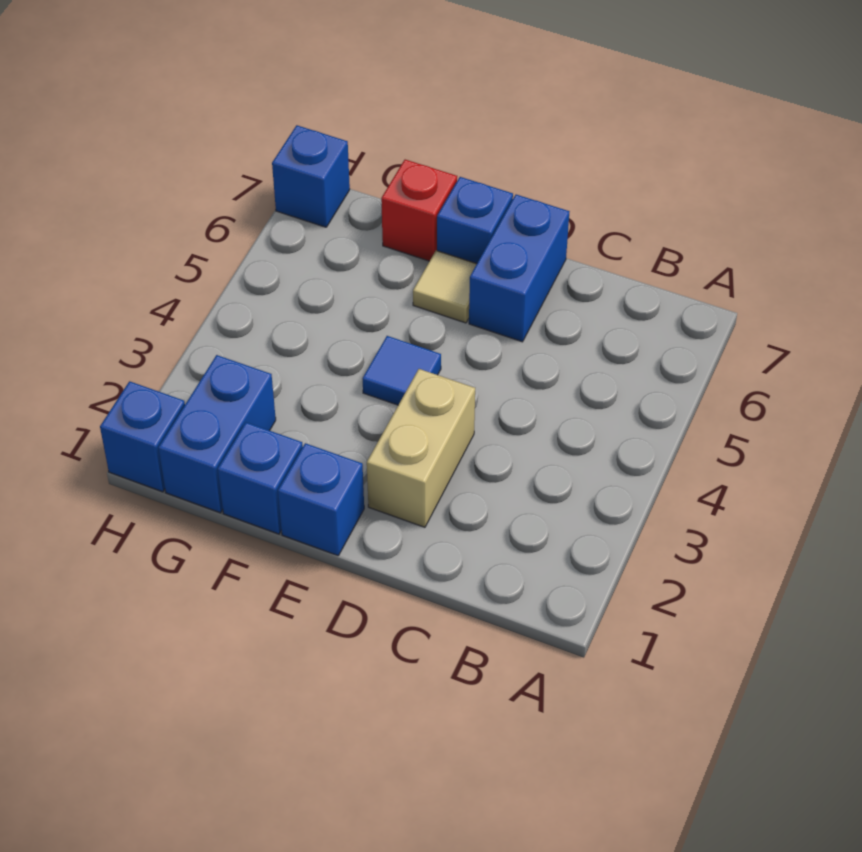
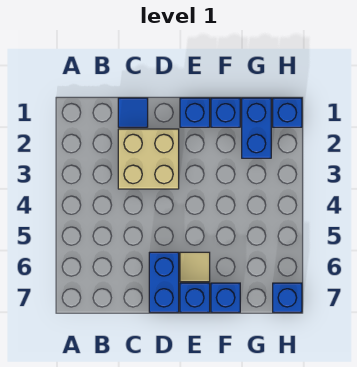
tan brick D2:D3 level 1 -> tan brick C2:D3 level 1
blue tile E4 level 1 -> blue tile C1 level 1
red brick F7 level 1 -> blue brick F7 level 1

